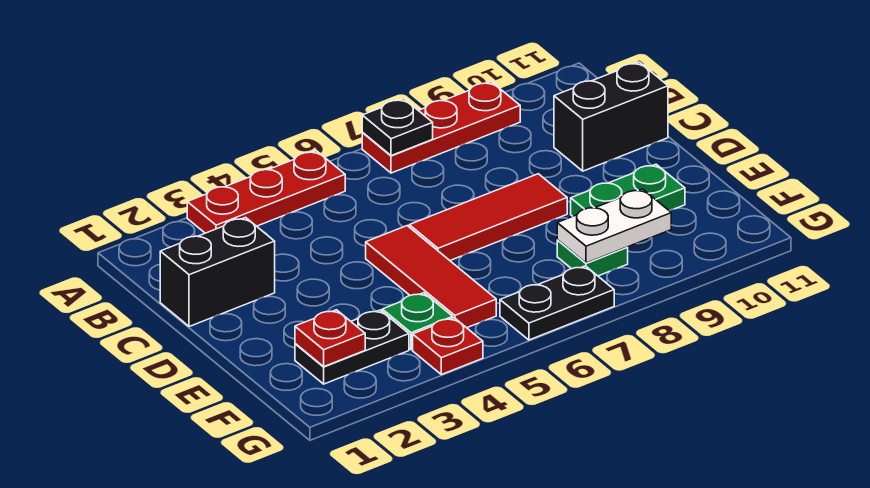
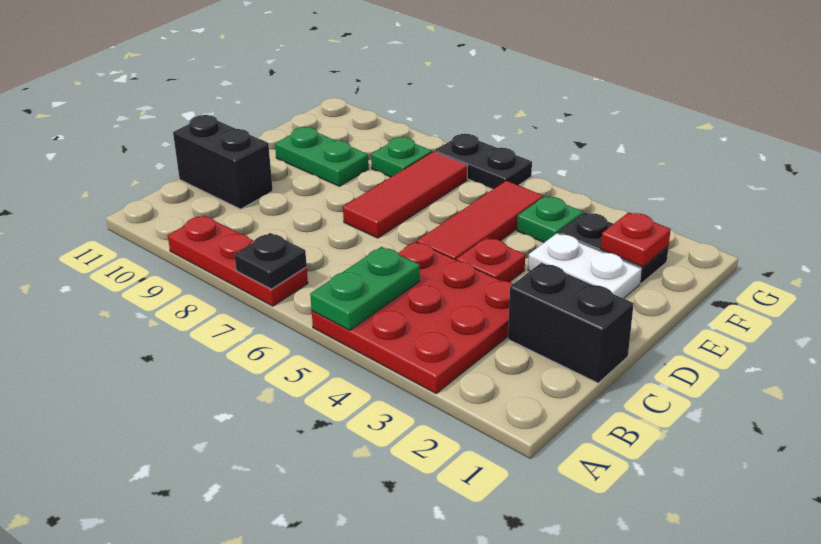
red plate A3:A5 level 1 -> red plate A3:C5 level 1
none -> green plate A5:B5 level 2
red tile D6:D8 level 1 -> red tile D7:F7 level 1
white plate F8:F9 level 2 -> white plate E2:E3 level 1
red plate G4 level 1 -> red plate D4 level 1

